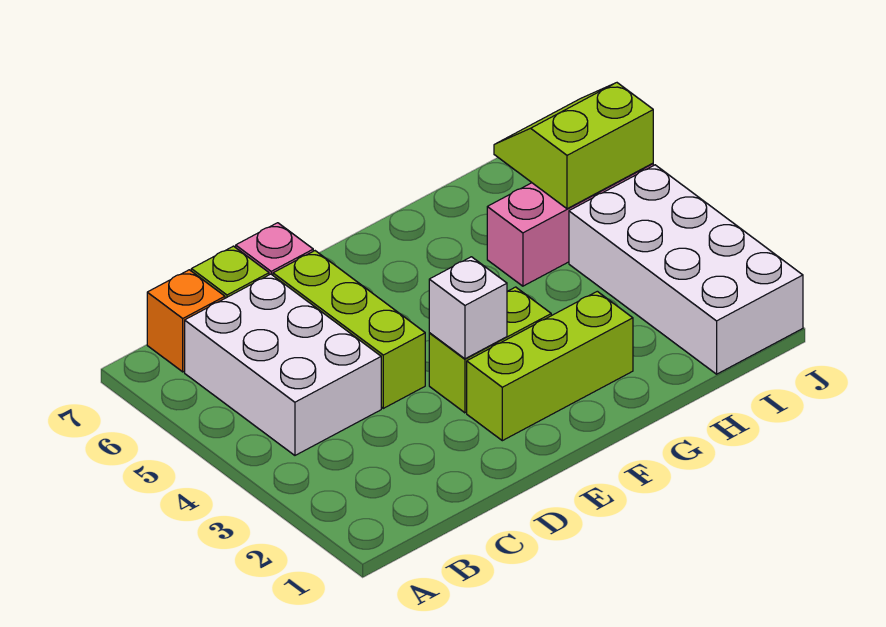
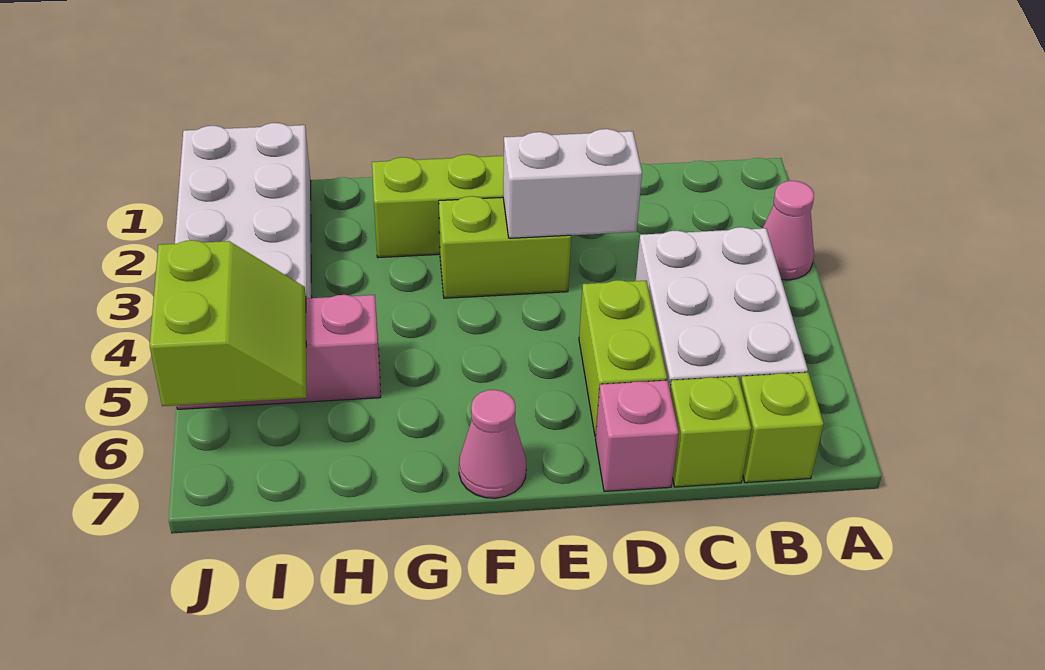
none -> pink cone A3 level 1
orange brick B7 level 1 -> lime brick B7 level 1
lime brick D4:D6 level 1 -> lime brick D5:D6 level 1
white brick E3 level 2 -> white brick D3:E3 level 2
none -> pink cone F7 level 1
lime slope I5:J6 level 2 top 5 -> lime slope I5:J6 level 2 top J

